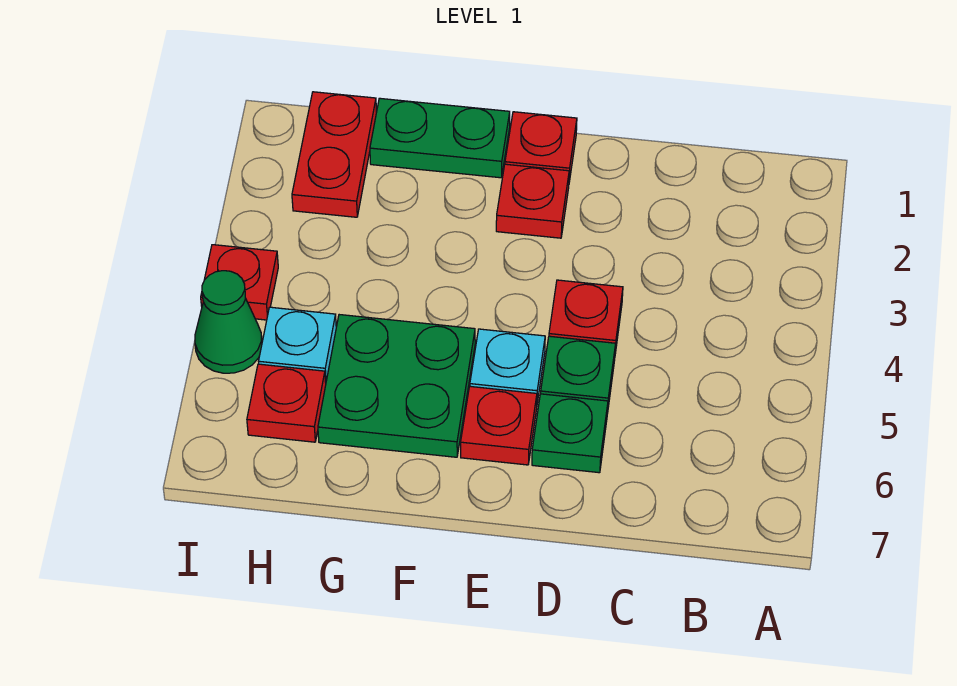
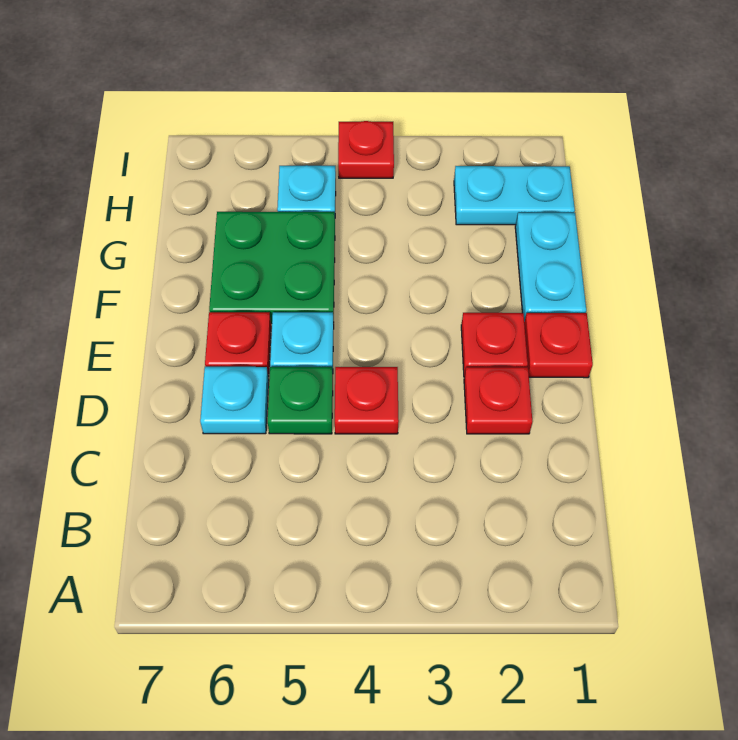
green plate D6 level 1 -> cyan plate D6 level 1
green plate F1:G1 level 1 -> cyan plate F1:G1 level 1
red plate H1:H2 level 1 -> cyan plate H1:H2 level 1
red plate H6 level 1 -> red plate D2 level 1
green cone I5 level 1 -> none

